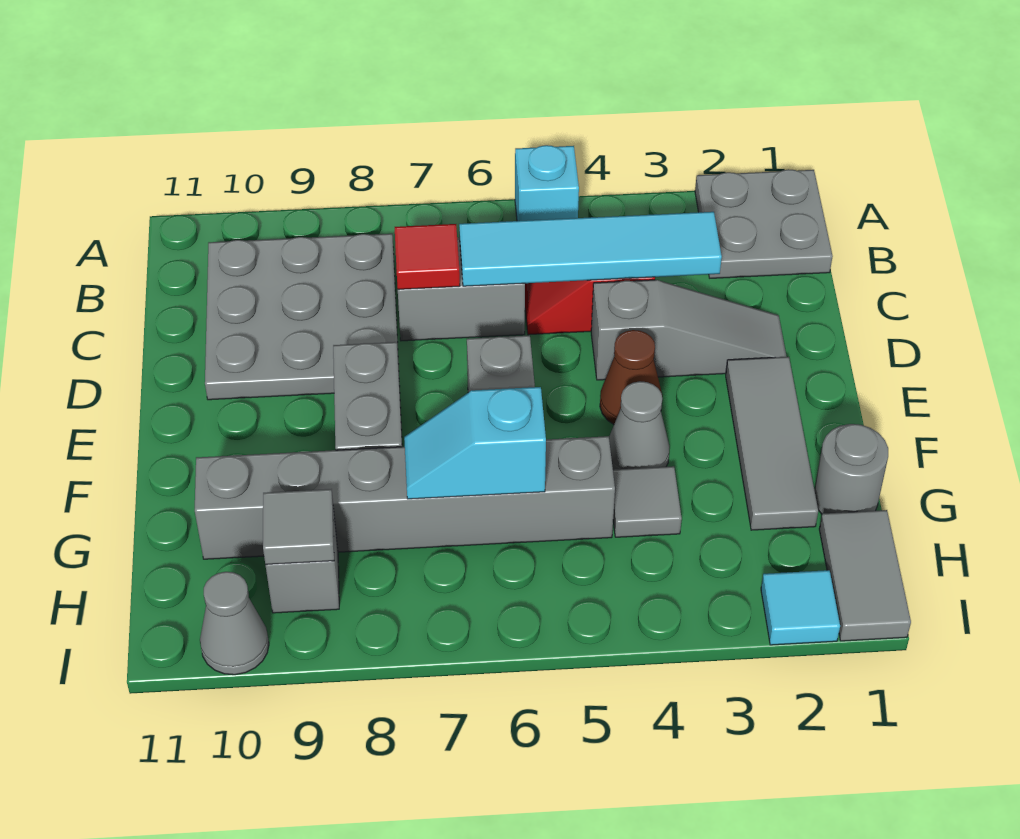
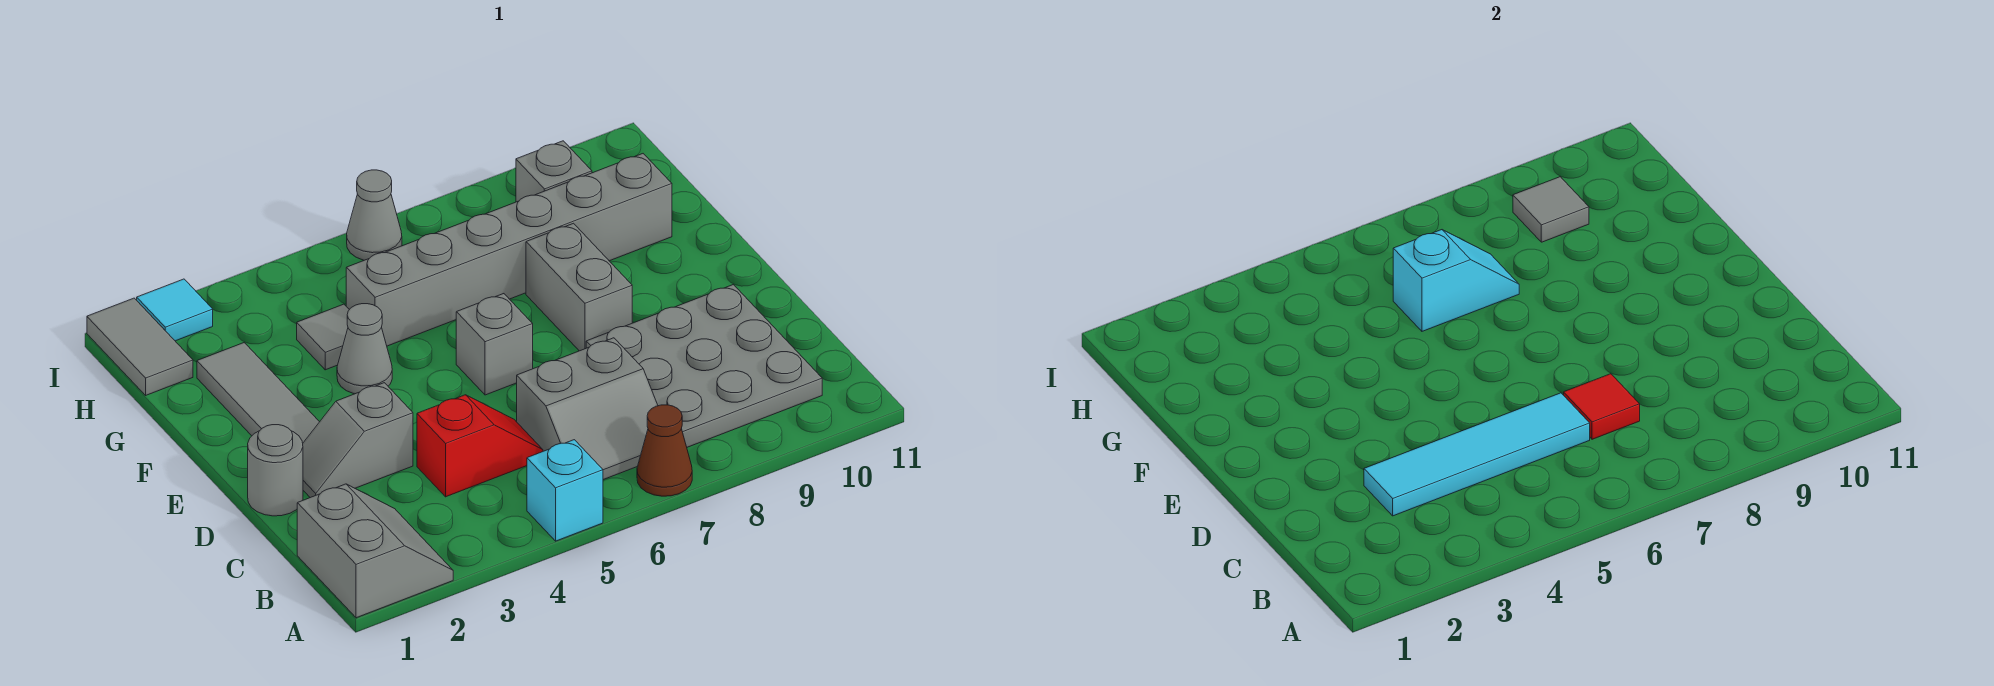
grey plate A1:B2 level 1 -> grey slope A1:B2 level 1 top 1
grey slope D2:D4 level 1 top 4 -> grey slope D2:D3 level 1 top 3
brown cone E4 level 1 -> brown cone A7 level 1
grey round brick G1 level 1 -> grey round brick D1 level 1
grey cone I10 level 1 -> grey cone I6 level 1

